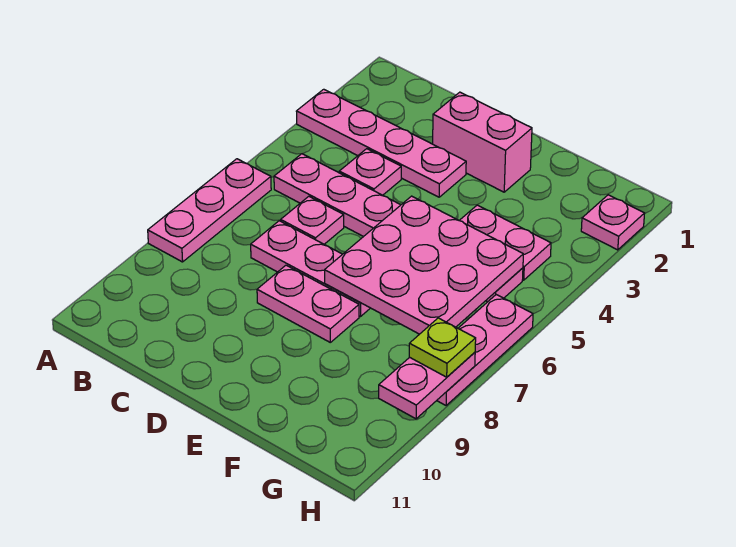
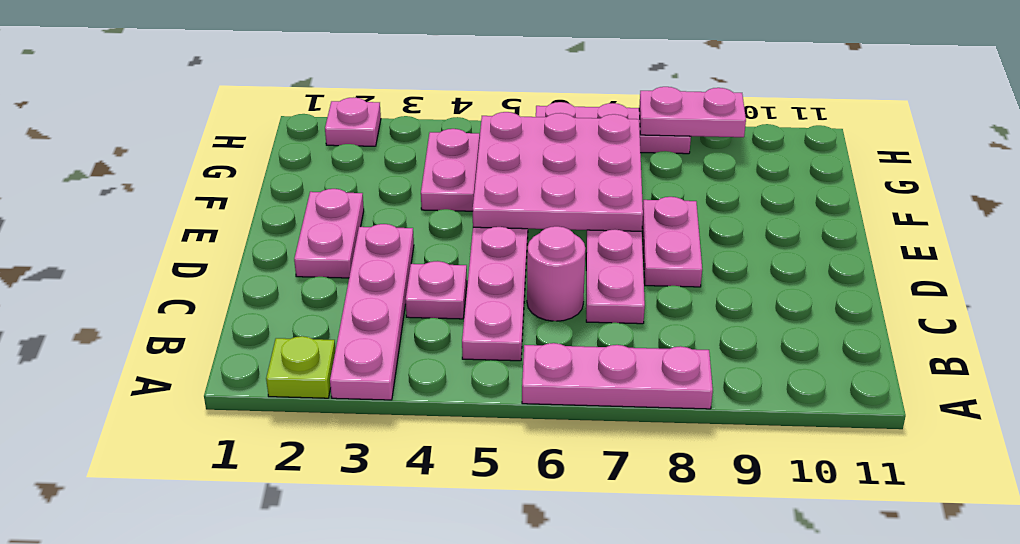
pink plate C6 level 1 -> pink round brick C6 level 1
pink brick D2:E2 level 1 -> pink plate D2:E2 level 1
lime plate H8 level 3 -> lime plate A2 level 1

